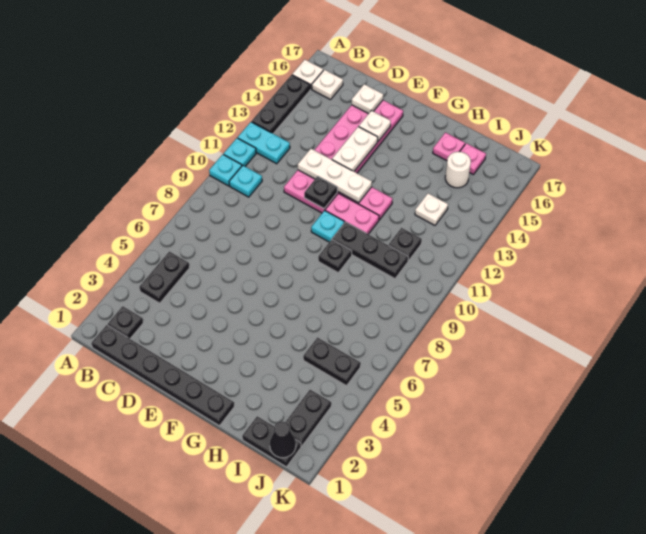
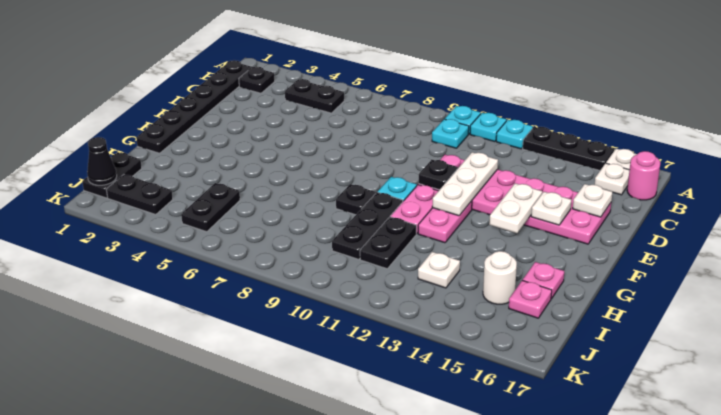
cyan plate A12:B12 level 1 -> cyan plate A12 level 1
none -> pink round brick B17 level 1
white plate E13:E14 level 2 -> white plate E14:F14 level 2
black plate I11 level 1 -> black plate H11:I11 level 1

